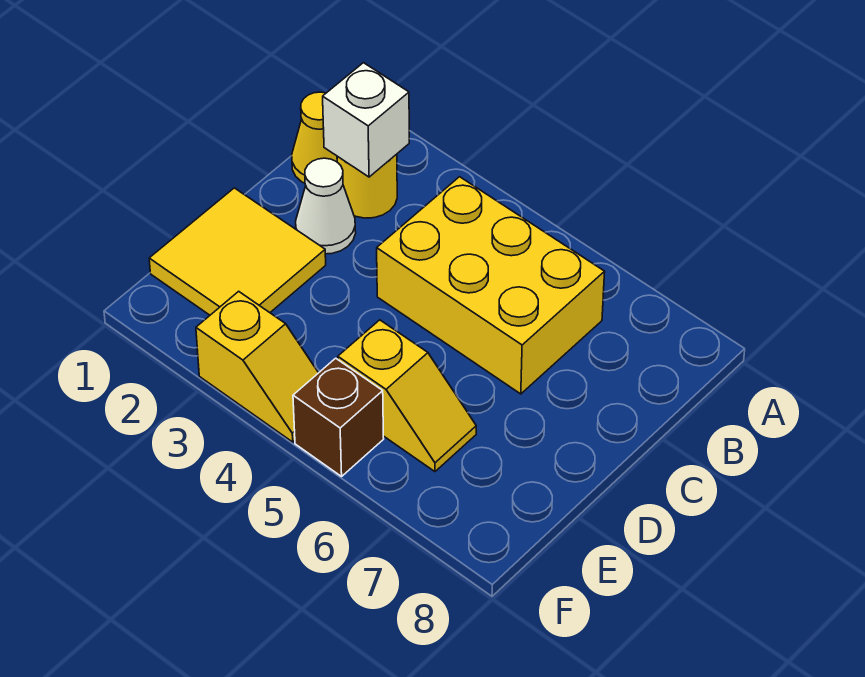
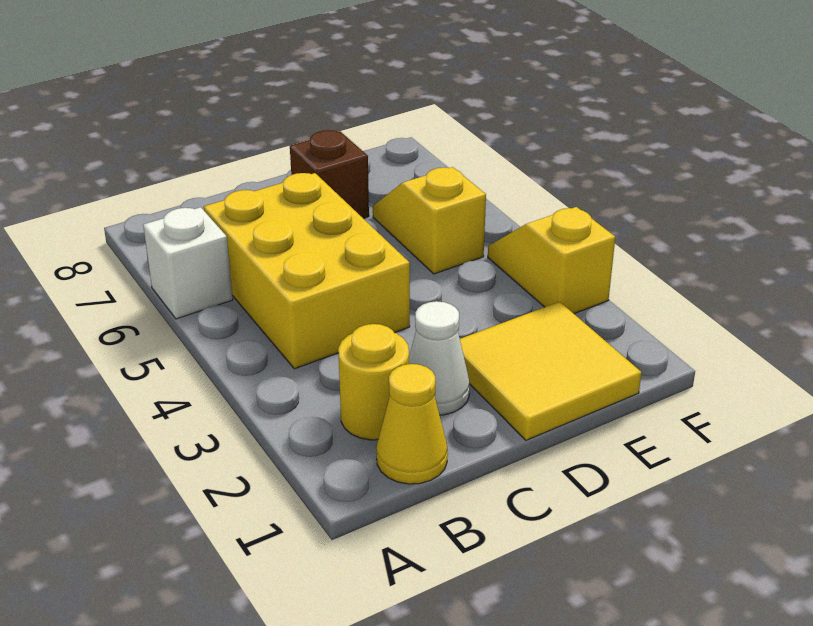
white brick B2 level 2 -> white brick A6 level 1
brown brick F5 level 1 -> brown brick D7 level 1

